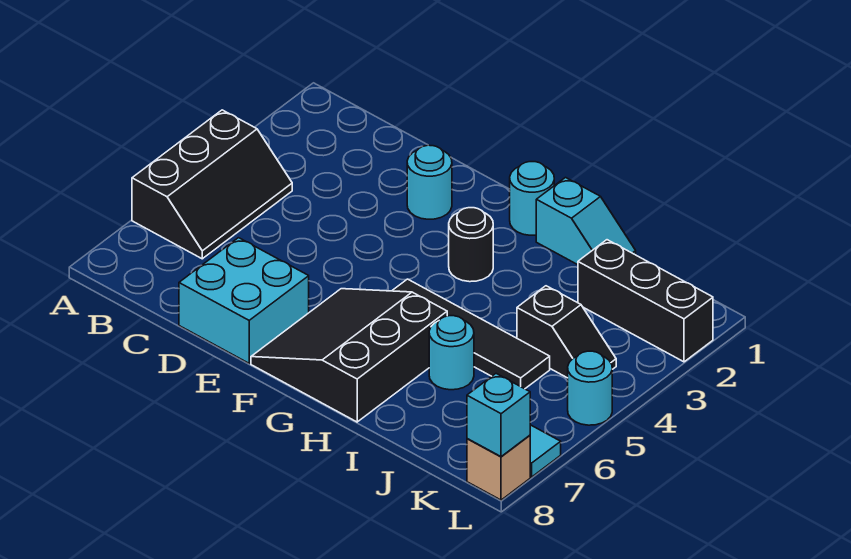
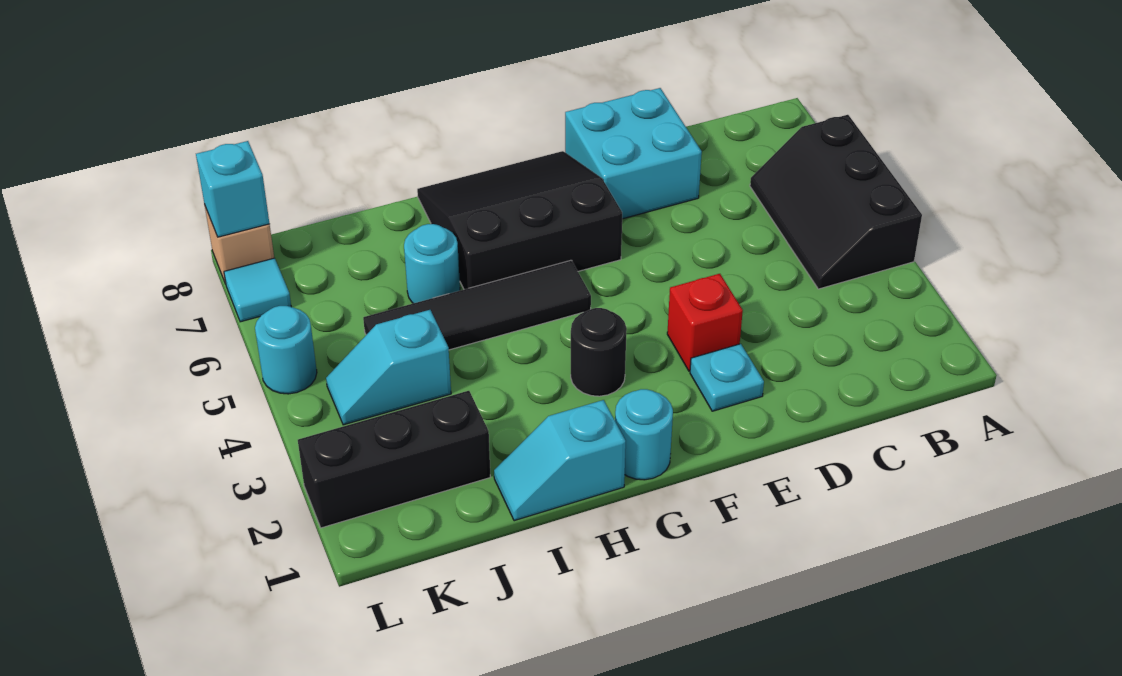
cyan round brick E2 level 1 -> cyan plate E2 level 1
none -> red brick E3 level 1
black slope F6:H8 level 1 top H -> black slope F6:H8 level 1 top 6
black slope J4:K4 level 1 top J -> cyan slope J4:K4 level 1 top J

